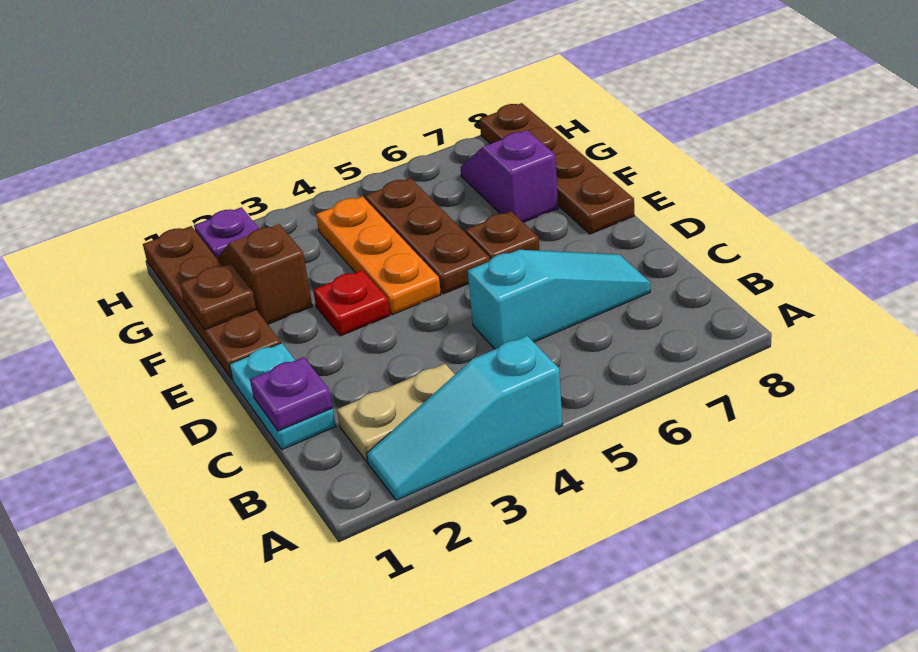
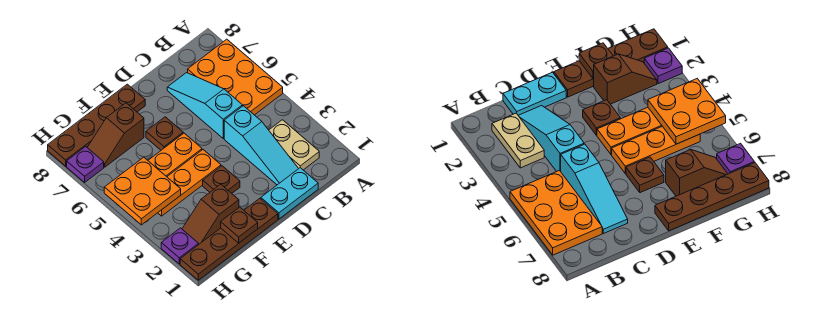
cyan slope A2:A4 level 1 top 4 -> cyan slope C2:C4 level 1 top 4
none -> orange plate A5:B7 level 1
purple plate C1 level 2 -> purple plate H7 level 1
red plate E3 level 1 -> brown plate E3 level 1
brown plate E5:G5 level 1 -> orange plate E5:G5 level 1
purple slope F7:G7 level 1 top F -> brown slope F7:G7 level 1 top F
none -> orange plate G4:H5 level 2

